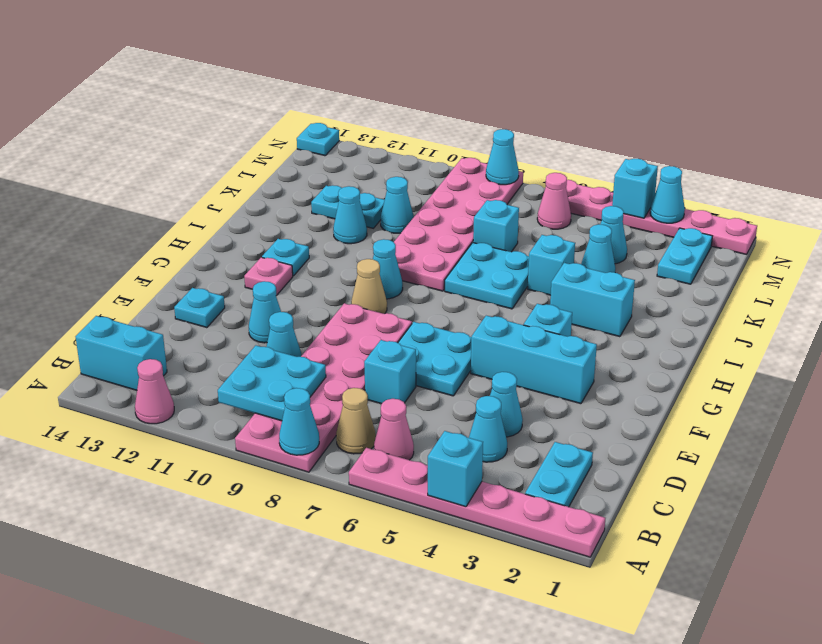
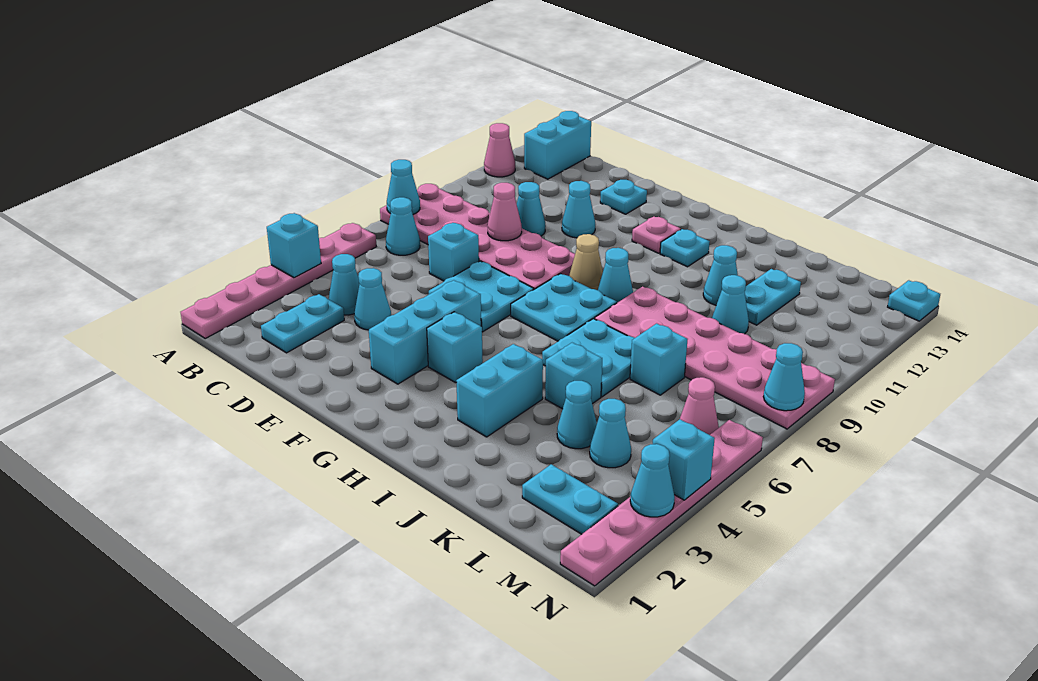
cyan plate B2:C2 level 1 -> cyan plate C2:C3 level 1
pink cone B6 level 1 -> pink cone D9 level 2
tan cone B7 level 1 -> cyan cone B7 level 1
cyan plate B9:C10 level 2 -> cyan plate G7:H8 level 1

